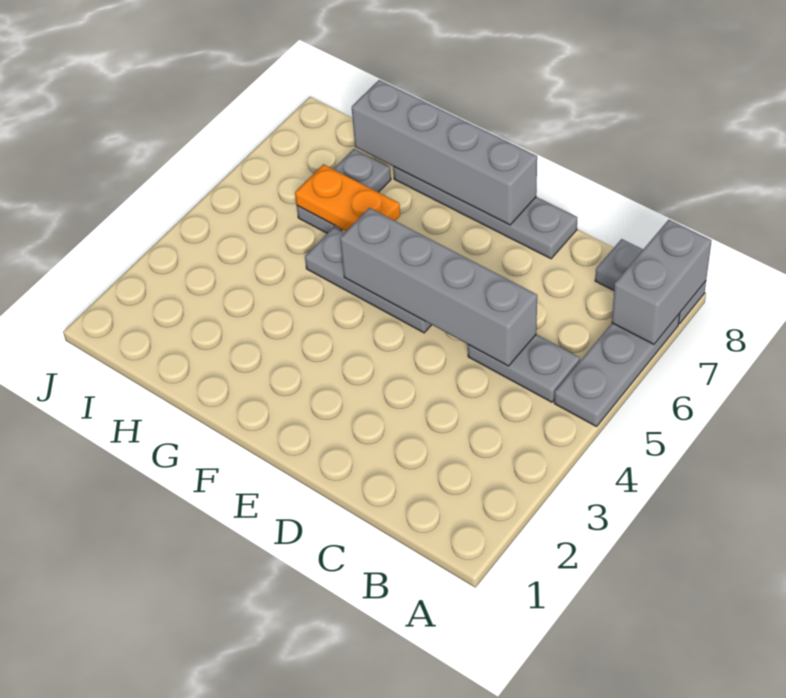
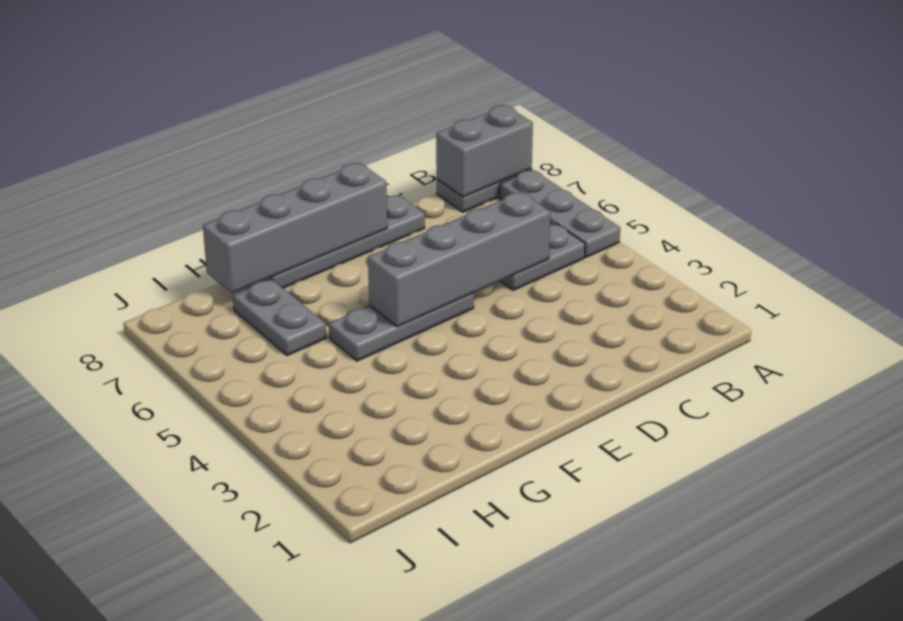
grey brick A7:A8 level 2 -> grey brick A8:B8 level 2
orange plate G6:H6 level 2 -> none

